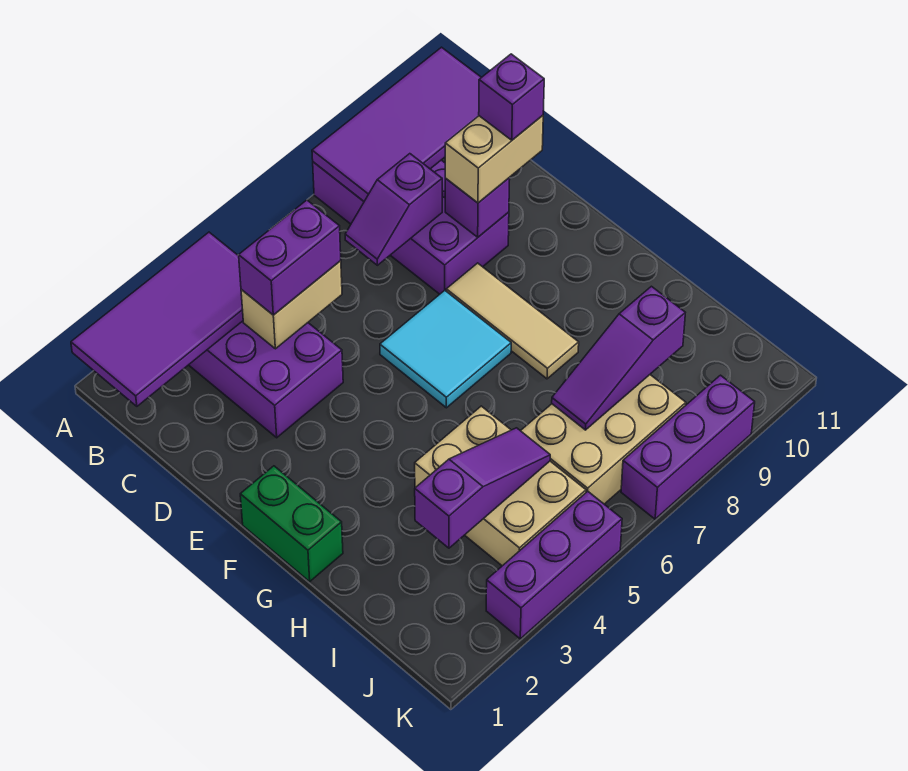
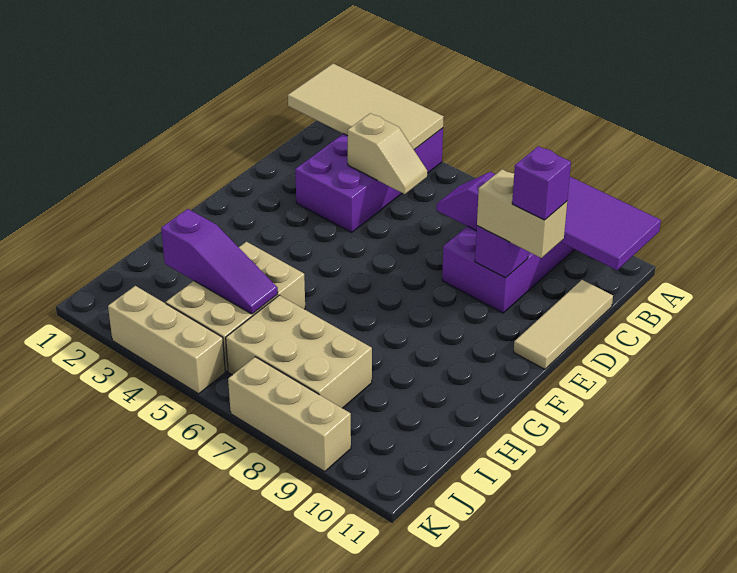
purple tile A1:B4 level 2 -> tan tile A1:B4 level 2
tan brick C4:C5 level 2 -> tan slope C4:C5 level 2 top 4
purple brick C4:C5 level 3 -> none
cyan tile E6:F7 level 1 -> none
tan tile E8:G8 level 1 -> tan tile C11:E11 level 1
green brick F1:G1 level 1 -> none
purple slope I7:I9 level 2 top 9 -> none
purple brick K3:K5 level 1 -> tan brick K3:K5 level 1
purple brick K7:K9 level 1 -> tan brick K7:K9 level 1

